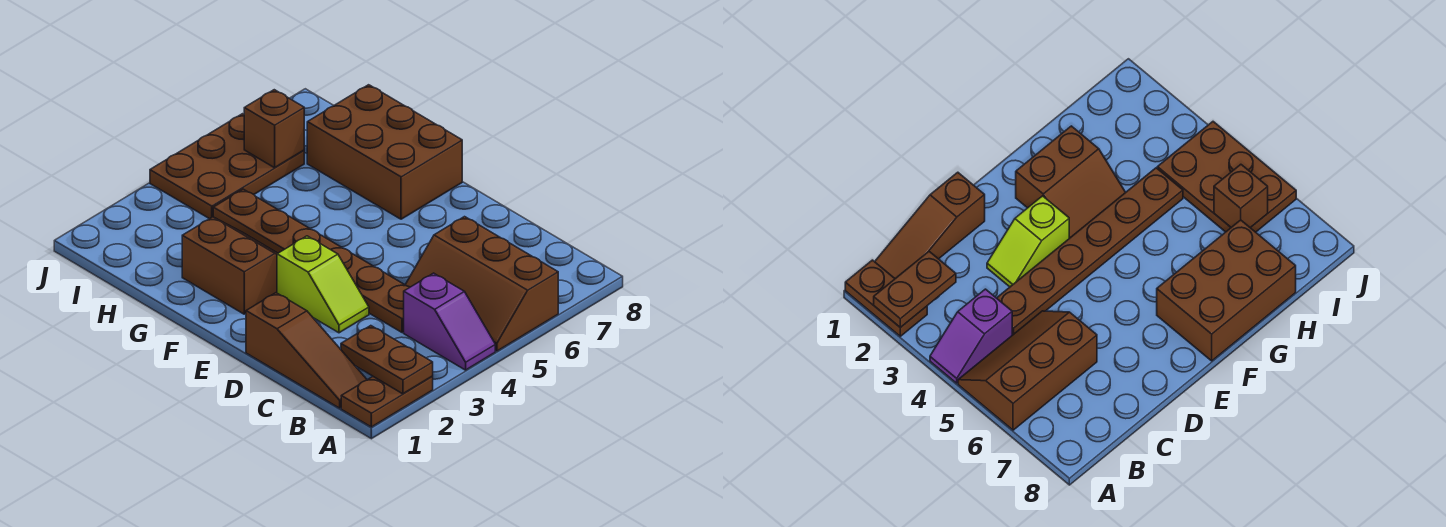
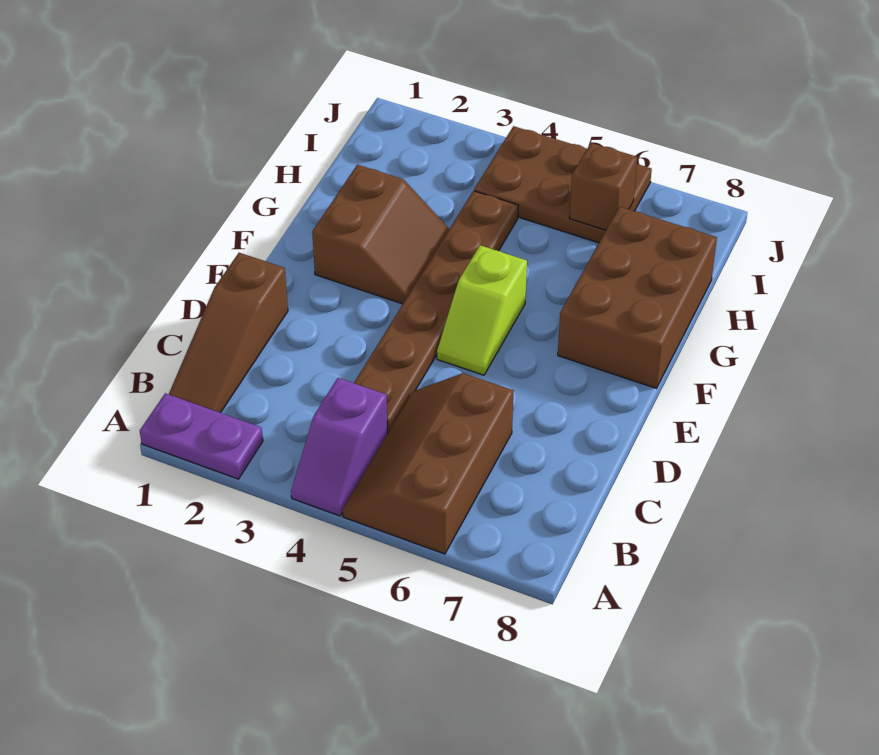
brown plate A1:A2 level 1 -> purple plate A1:A2 level 1
brown plate A2:B2 level 2 -> none
lime slope D3:E3 level 1 top E -> lime slope E5:F5 level 1 top F

